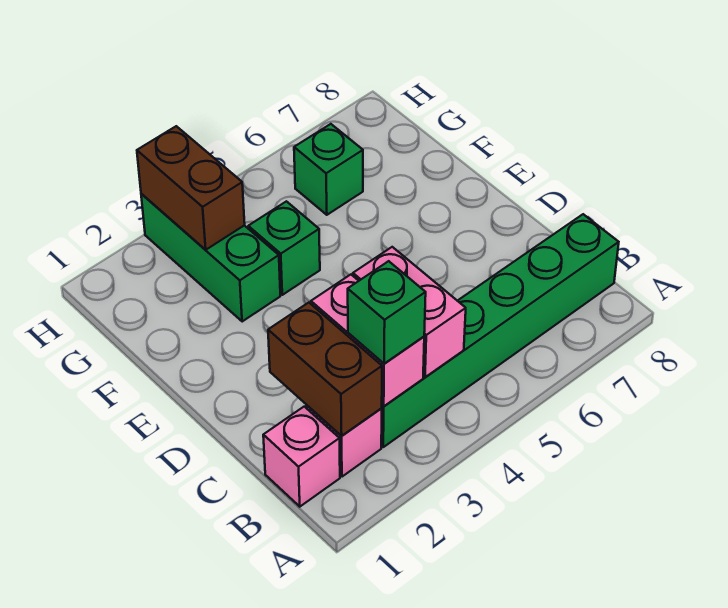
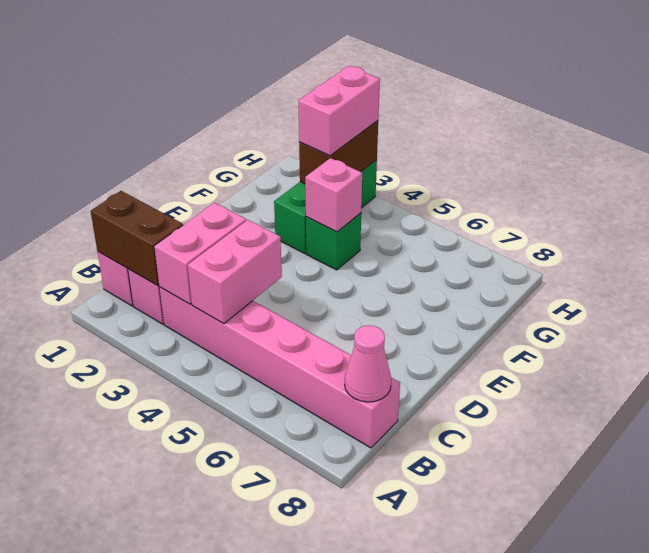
brown brick B2:C2 level 2 -> brown brick B1:B2 level 2
green brick B3:B8 level 1 -> pink brick B3:B8 level 1
green brick B3 level 3 -> none
none -> pink cone B8 level 2
none -> pink brick F4 level 2
none -> pink brick G3:H3 level 3
green brick G6 level 1 -> none

